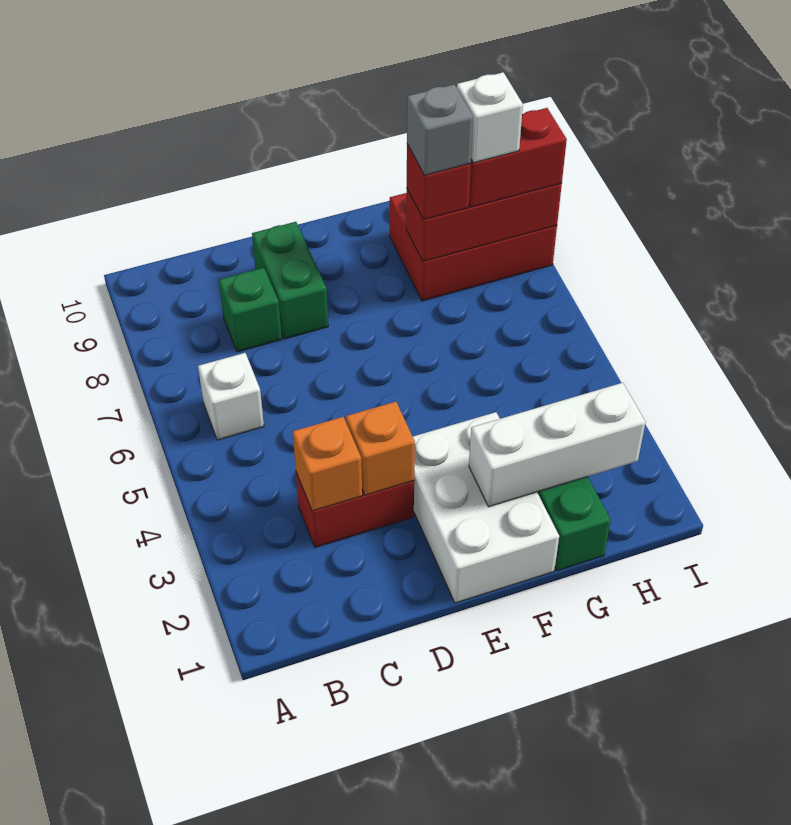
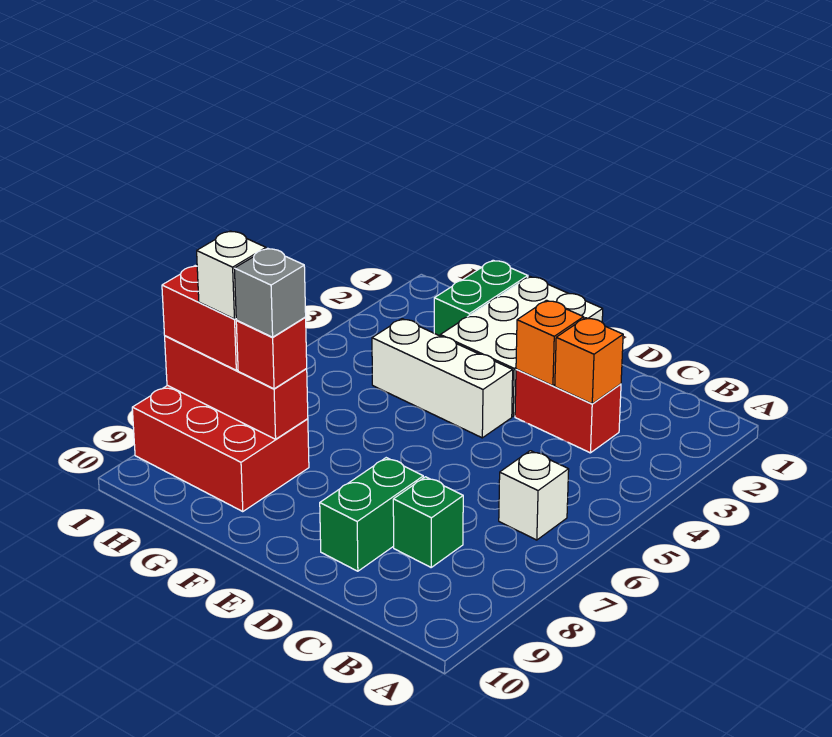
white brick F2:H2 level 2 -> white brick E4:G4 level 1

